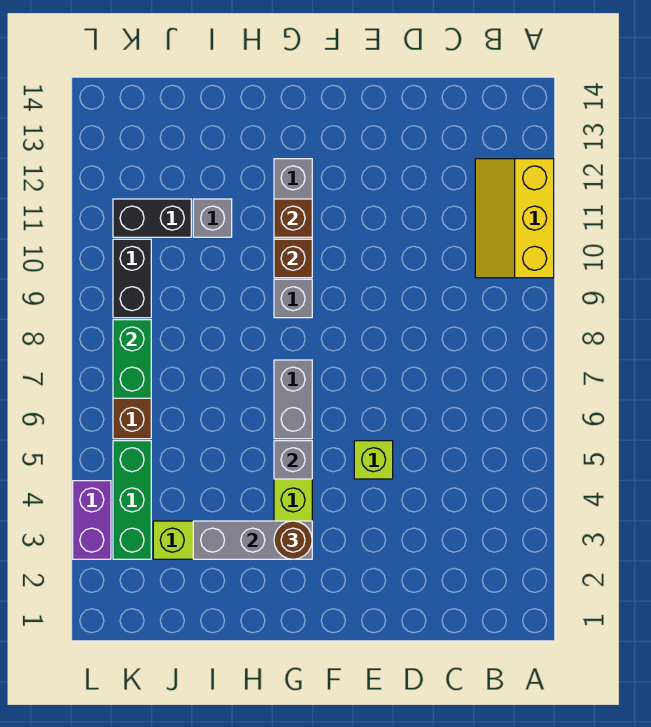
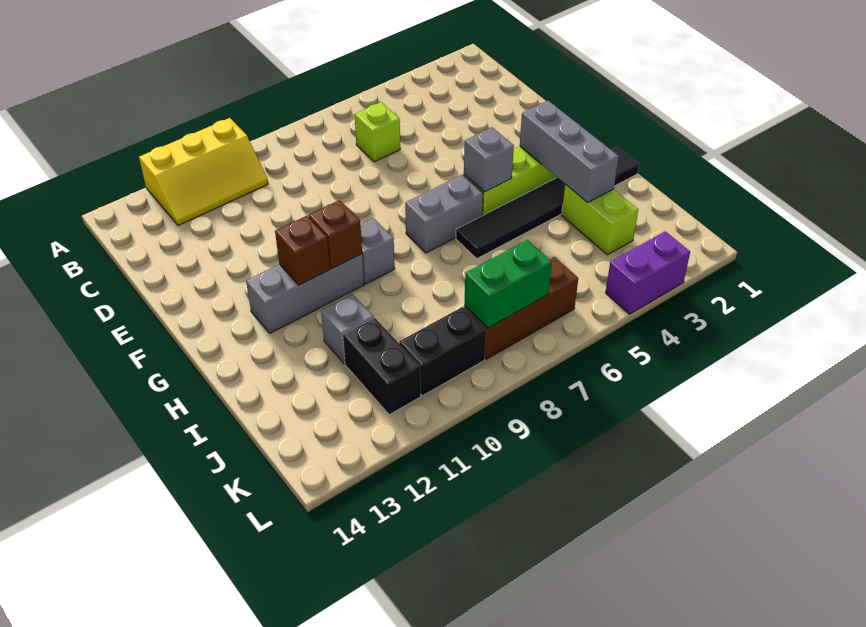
lime brick E5 level 1 -> lime brick C6 level 1
brown round brick G3 level 3 -> none
none -> black tile H1:H6 level 1
green brick K3:K5 level 1 -> none

